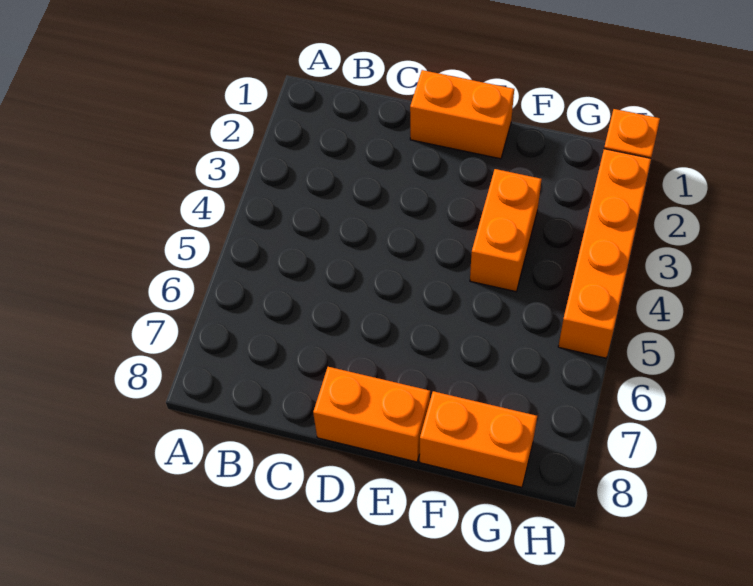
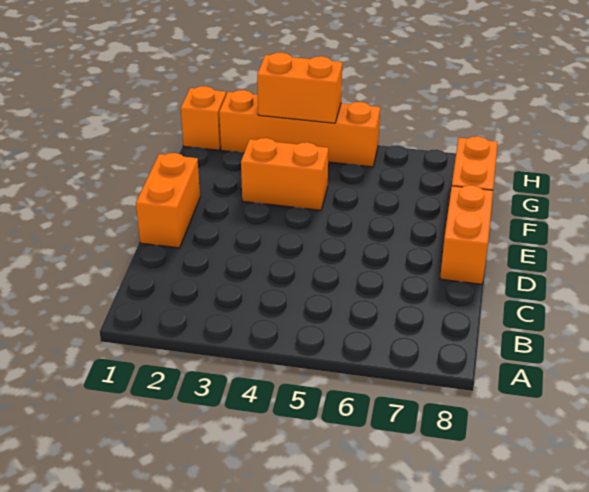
none -> orange brick H3:H4 level 2

